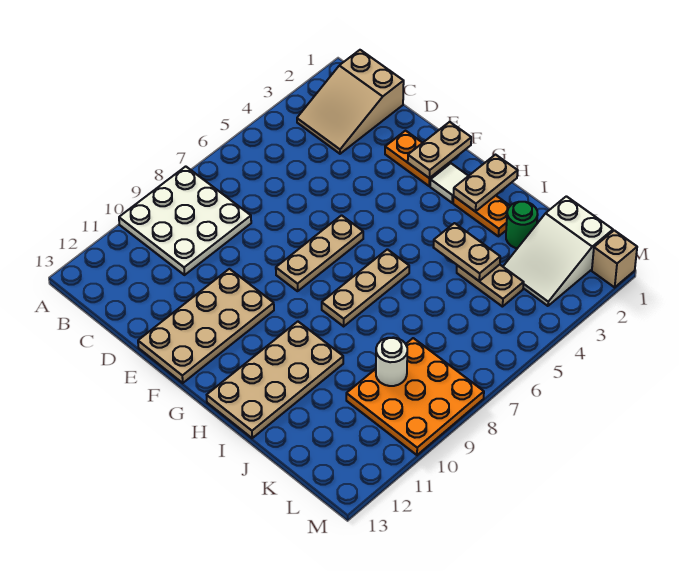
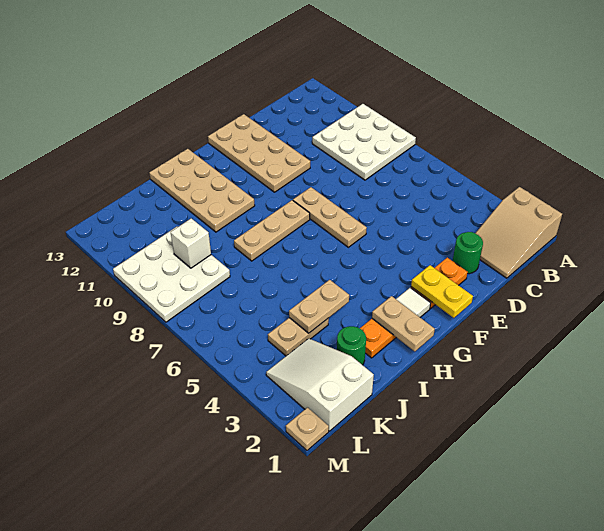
tan slope B1:C3 level 1 top 1 -> tan slope A1:C2 level 1 top A
none -> green round brick D2 level 1
tan plate F1:F2 level 2 -> yellow plate F1:F2 level 2
tan plate H6:H8 level 1 -> tan plate G8:I8 level 1
orange plate K8:M10 level 1 -> white plate K8:M10 level 1
white round brick K9 level 2 -> white brick K9 level 2
tan brick M1 level 1 -> tan plate M1 level 1

